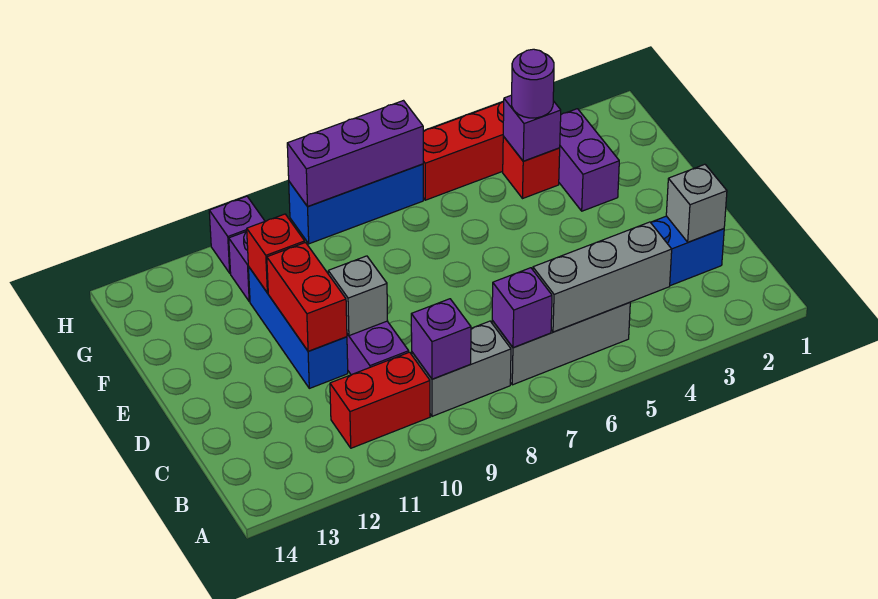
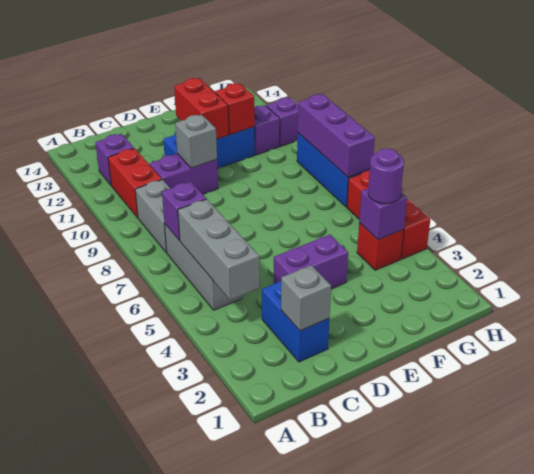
purple brick B9 level 2 -> purple brick B12 level 1
red brick D11:E11 level 2 -> red brick E11:E12 level 2
purple brick F3:G3 level 1 -> purple brick D4:E4 level 1

